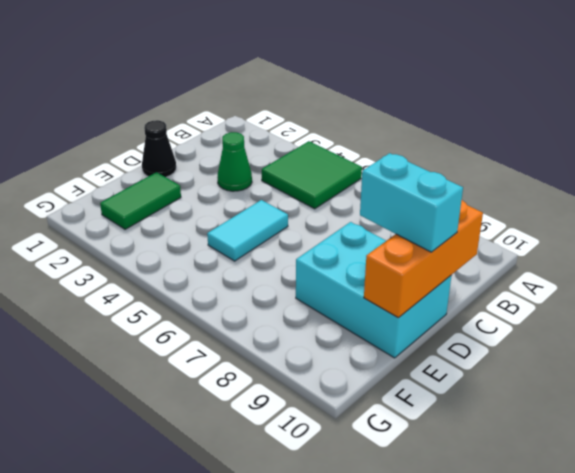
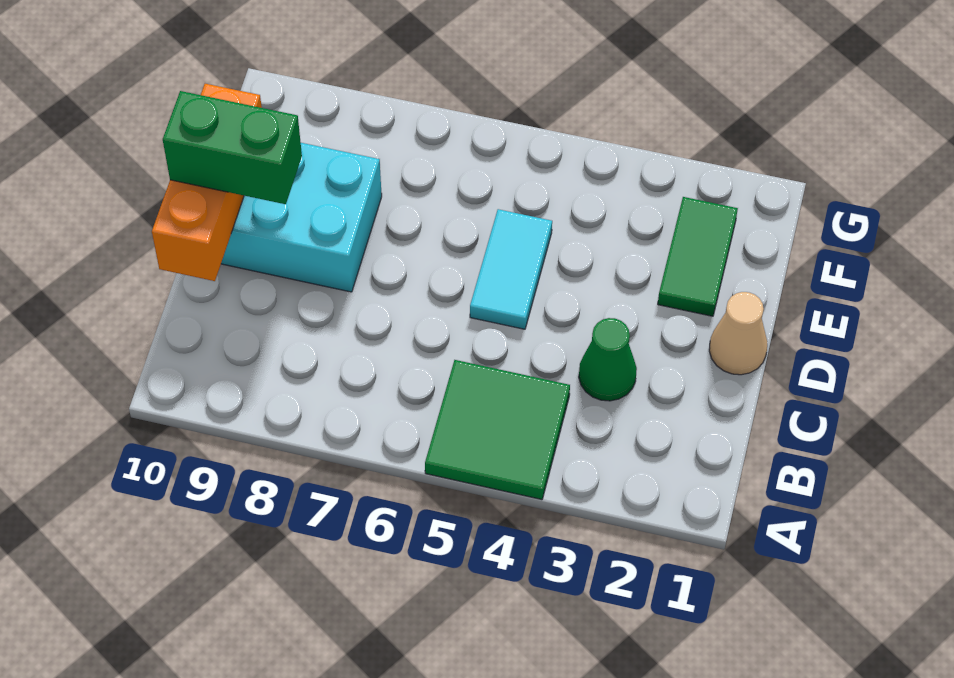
black cone D1 level 1 -> tan cone D1 level 1
cyan brick D9:D10 level 3 -> green brick D9:D10 level 3

